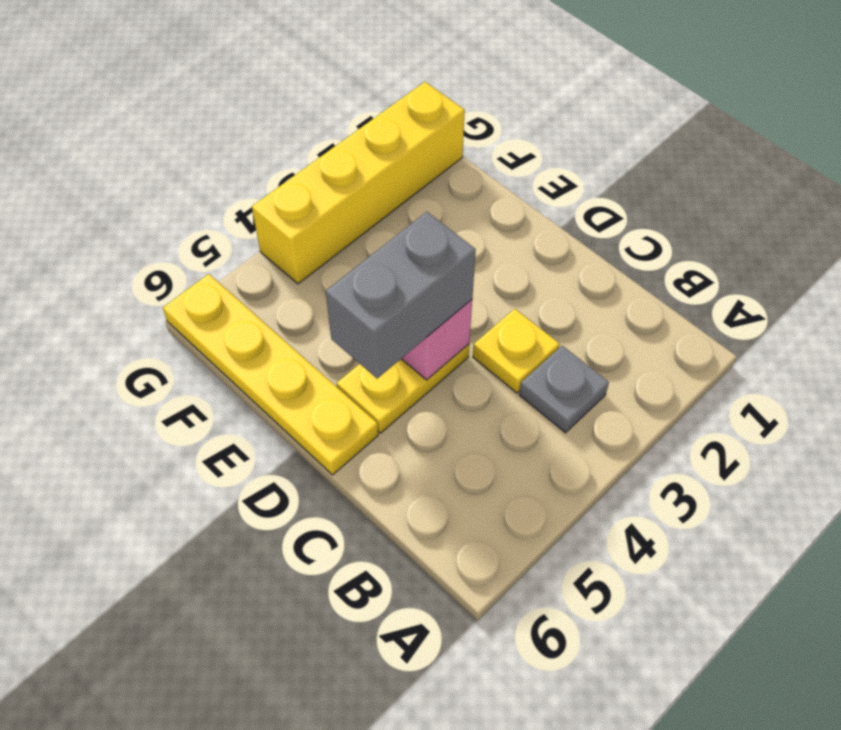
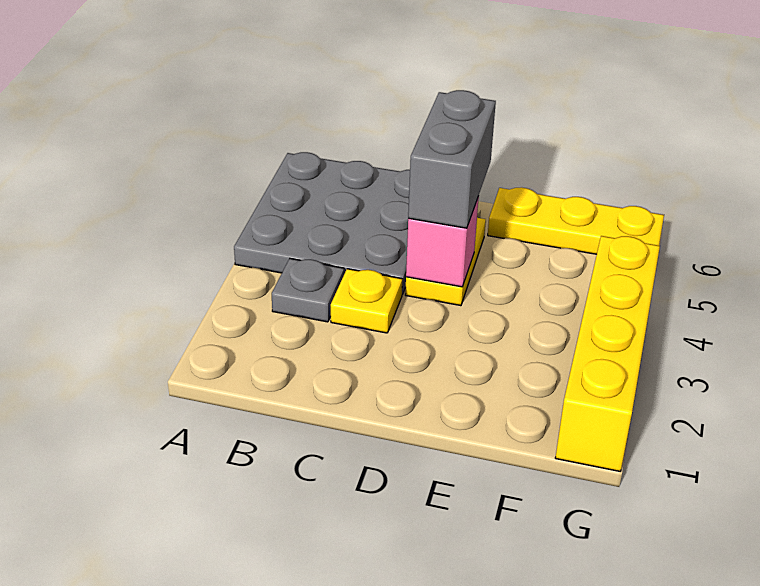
none -> grey plate A4:C6 level 1
yellow plate D6:G6 level 1 -> yellow plate E6:G6 level 1

